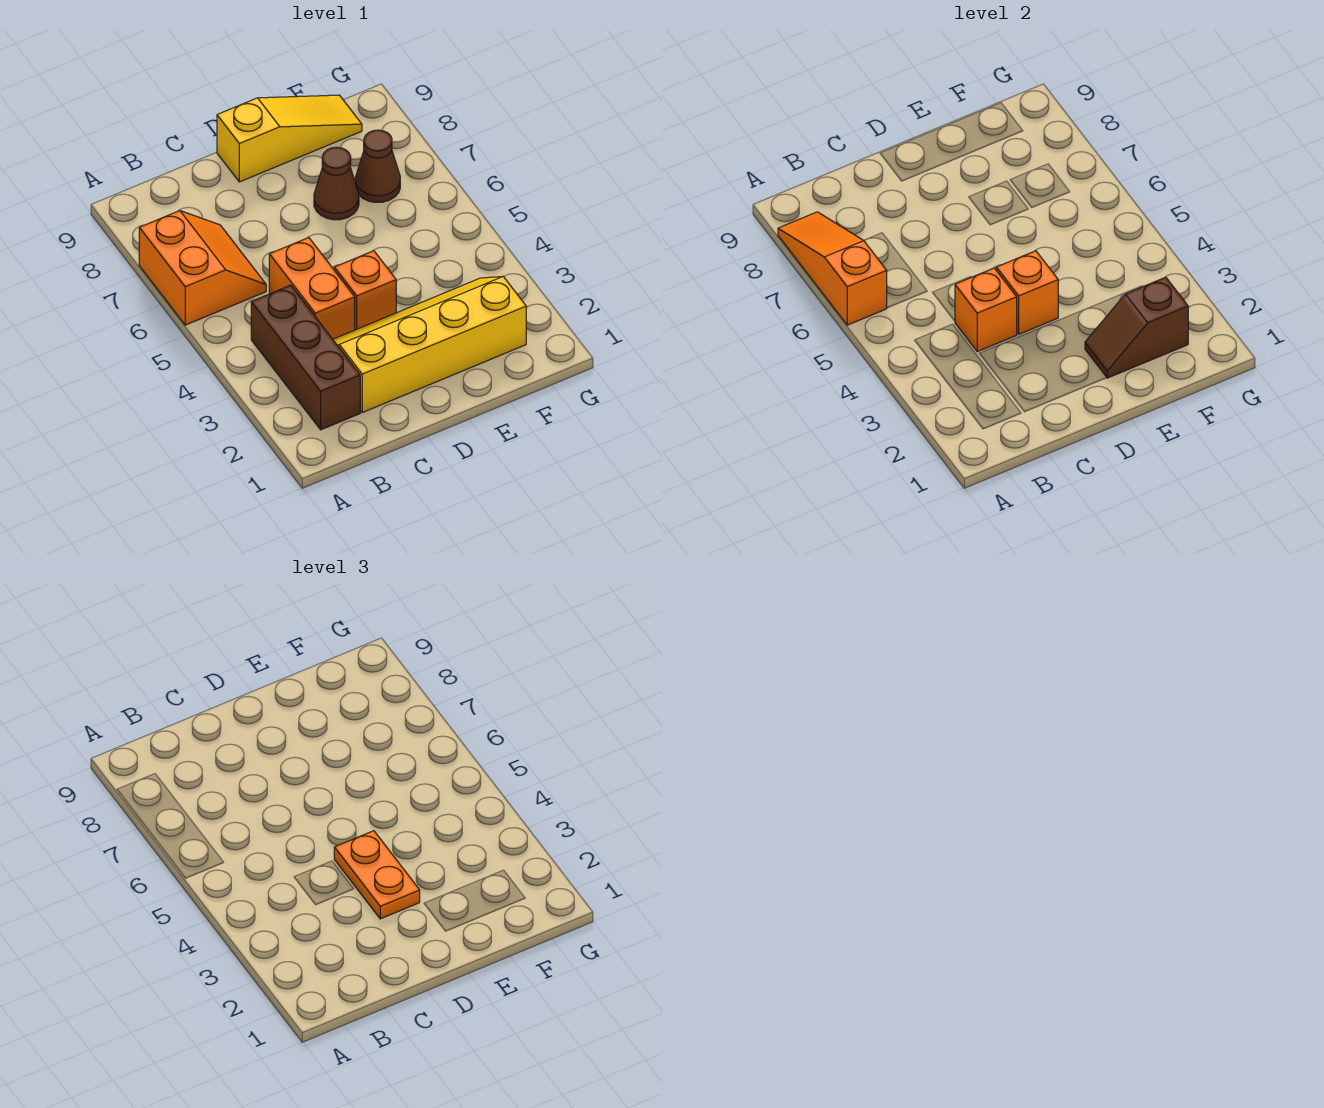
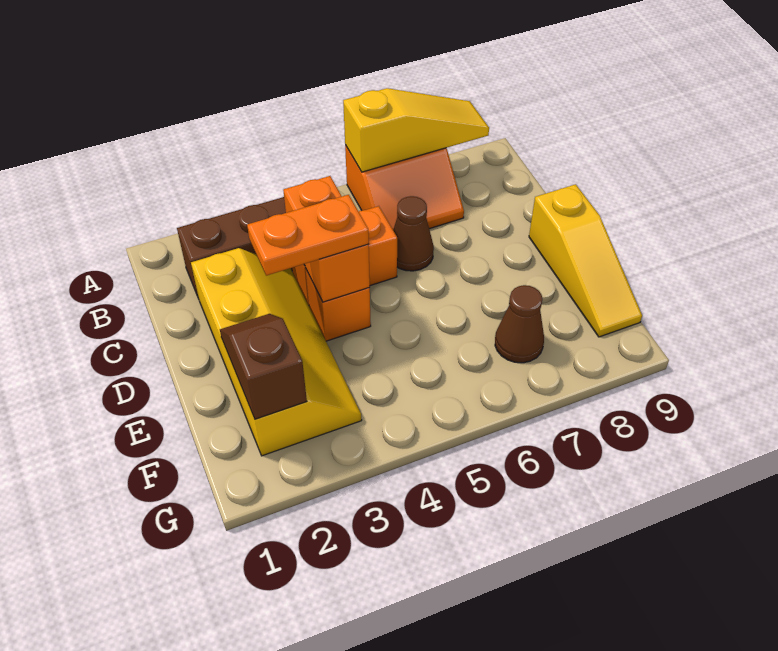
orange slope A6:A8 level 2 top 6 -> yellow slope A6:A8 level 2 top 6
brown cone E7 level 1 -> brown cone C6 level 1

